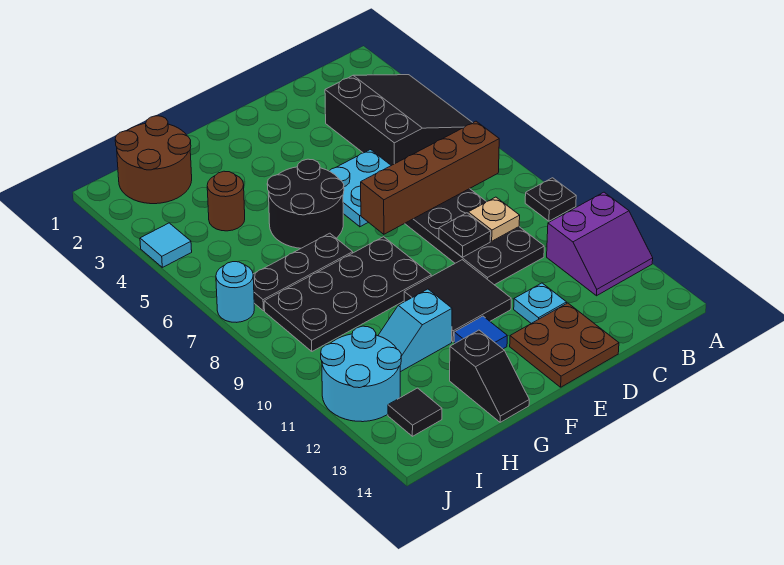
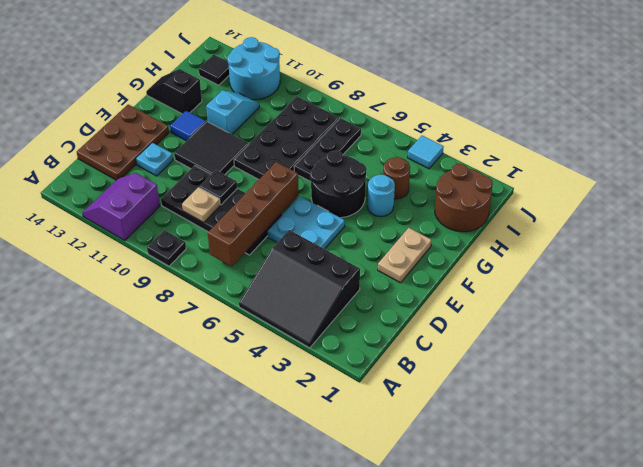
brown plate D13:E14 level 1 -> brown plate C13:E14 level 1
none -> tan plate E2:F2 level 1
cyan round brick J7 level 1 -> cyan round brick G4 level 1

